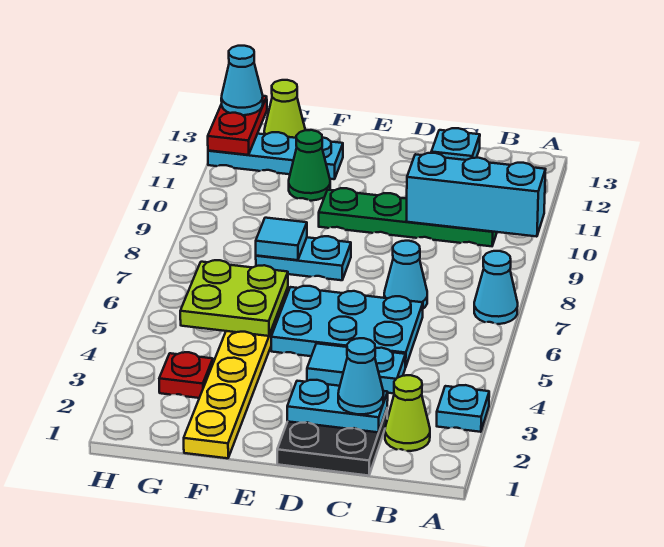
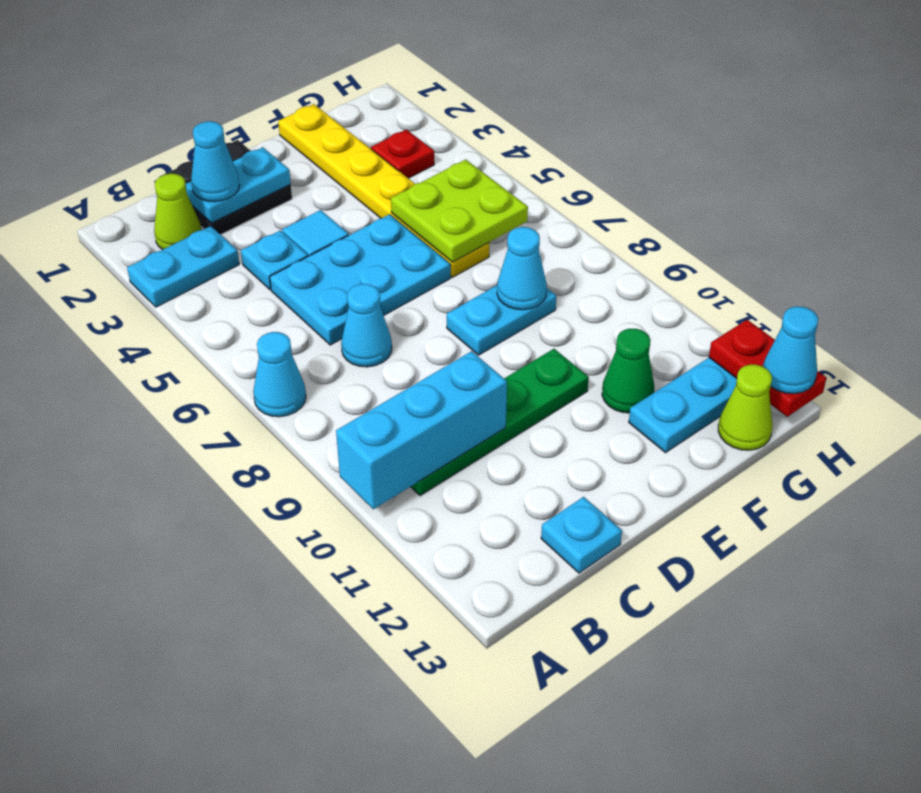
cyan plate A3 level 1 -> cyan plate A3:B3 level 1
cyan tile F8 level 2 -> cyan cone F8 level 2

